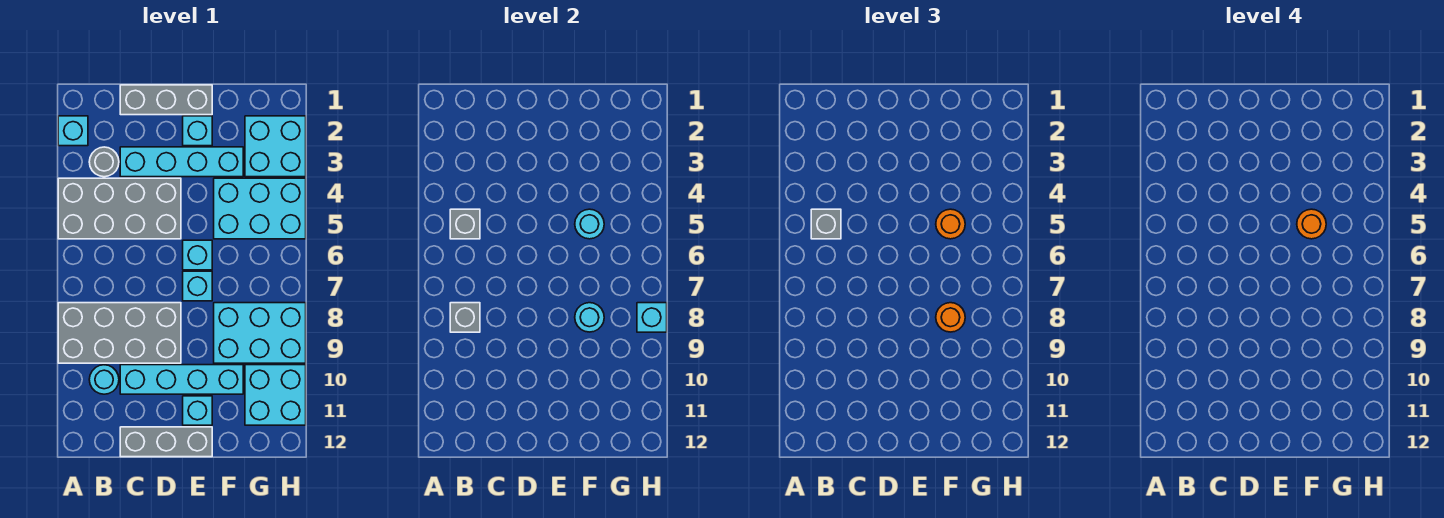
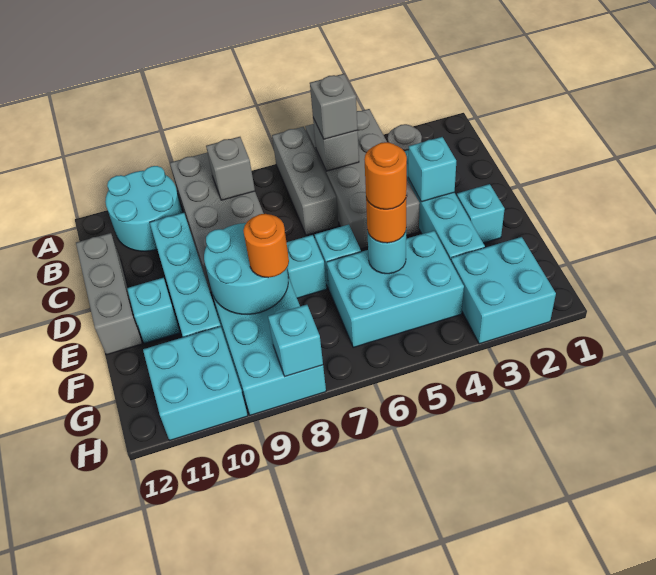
cyan brick A2 level 1 -> cyan brick D3 level 2
cyan round brick B10 level 1 -> cyan round brick A10:B11 level 1
grey brick C1:E1 level 1 -> grey brick A6:C6 level 1
cyan brick F4:H5 level 1 -> cyan brick F4:G6 level 1
cyan round brick F8 level 2 -> cyan round brick E8:F9 level 2

